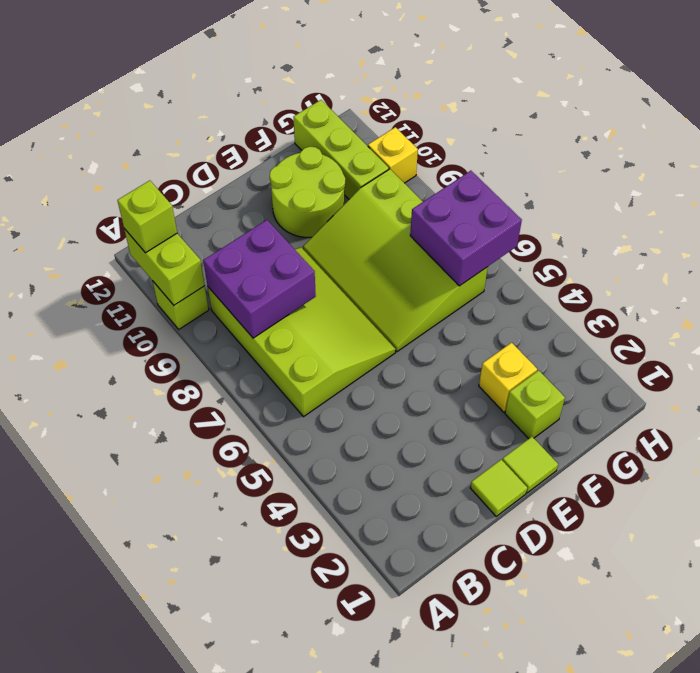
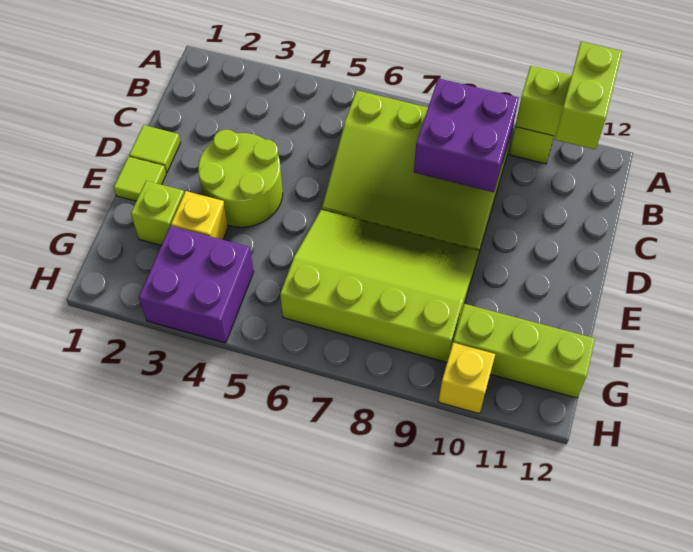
lime brick A11 level 3 -> lime brick A11:B11 level 3
lime round brick E10:F11 level 1 -> lime round brick D3:E4 level 1
purple brick G6:H7 level 2 -> purple brick G3:H4 level 1

